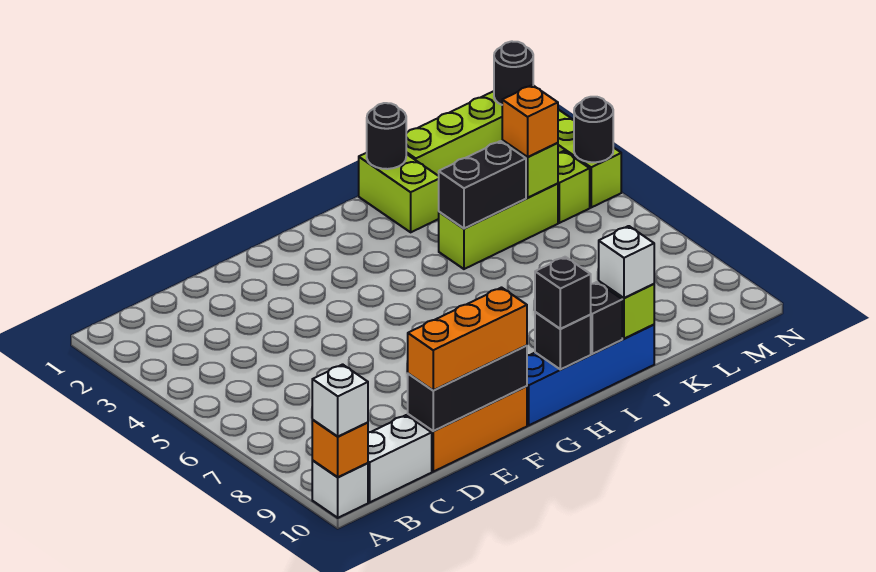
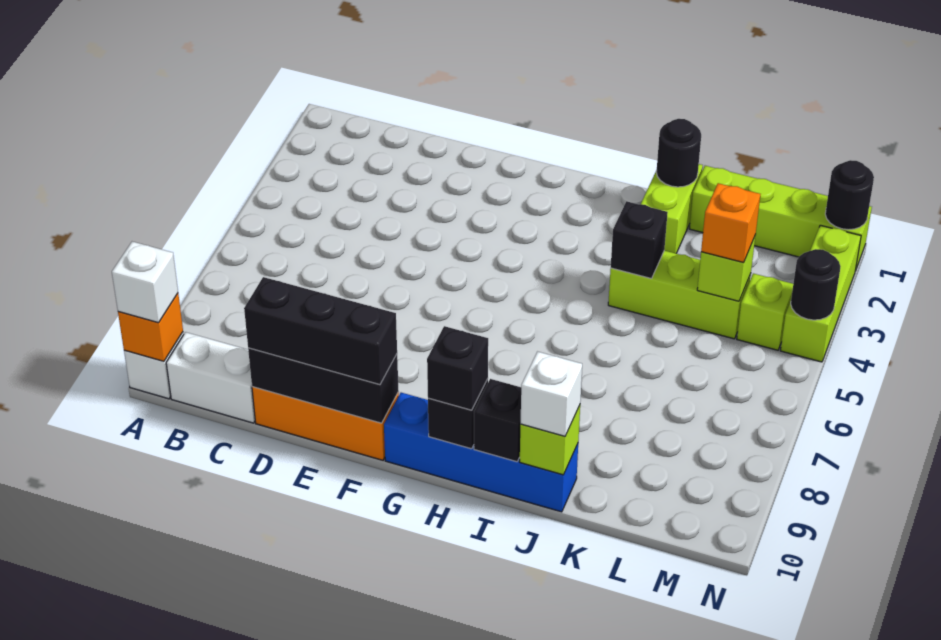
orange brick D10:F10 level 3 -> black brick D10:F10 level 3
black brick J4:K4 level 2 -> black brick J4 level 2

